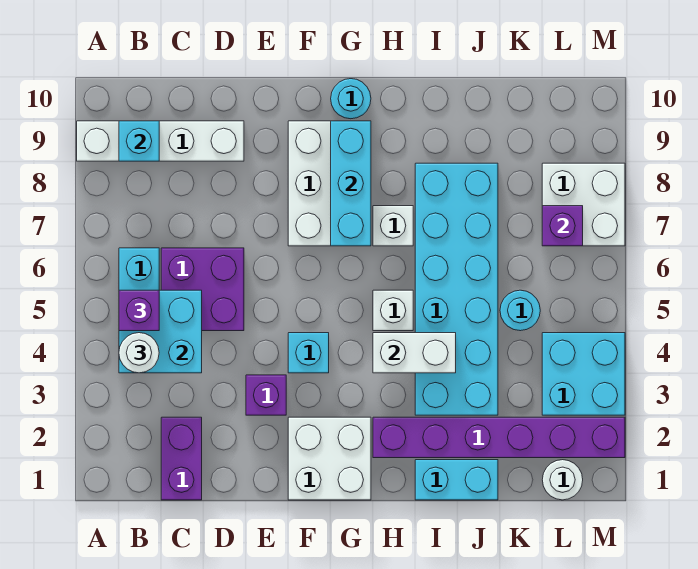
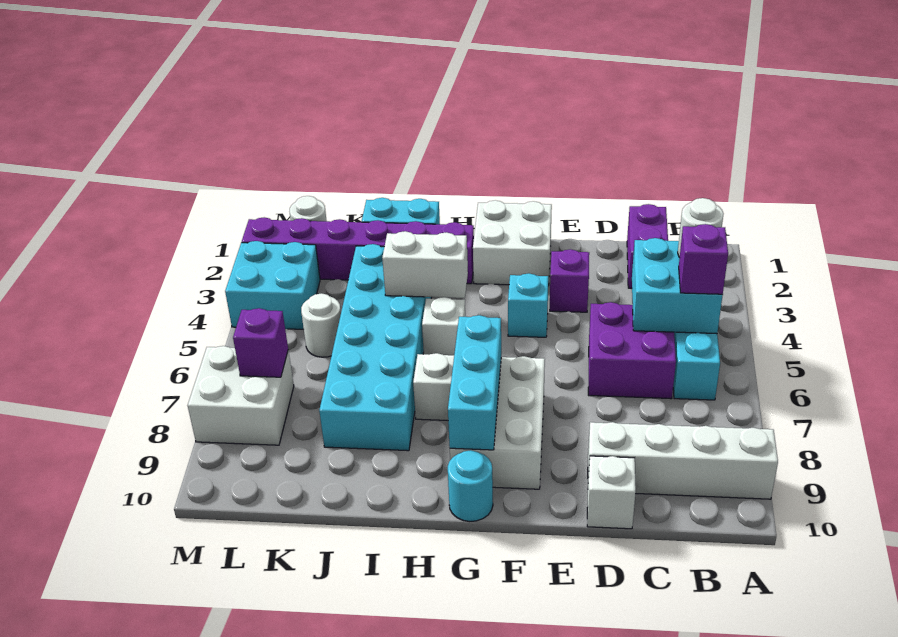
cyan brick B9 level 2 -> none
none -> white brick D10 level 1
cyan round brick K5 level 1 -> white round brick K5 level 1

